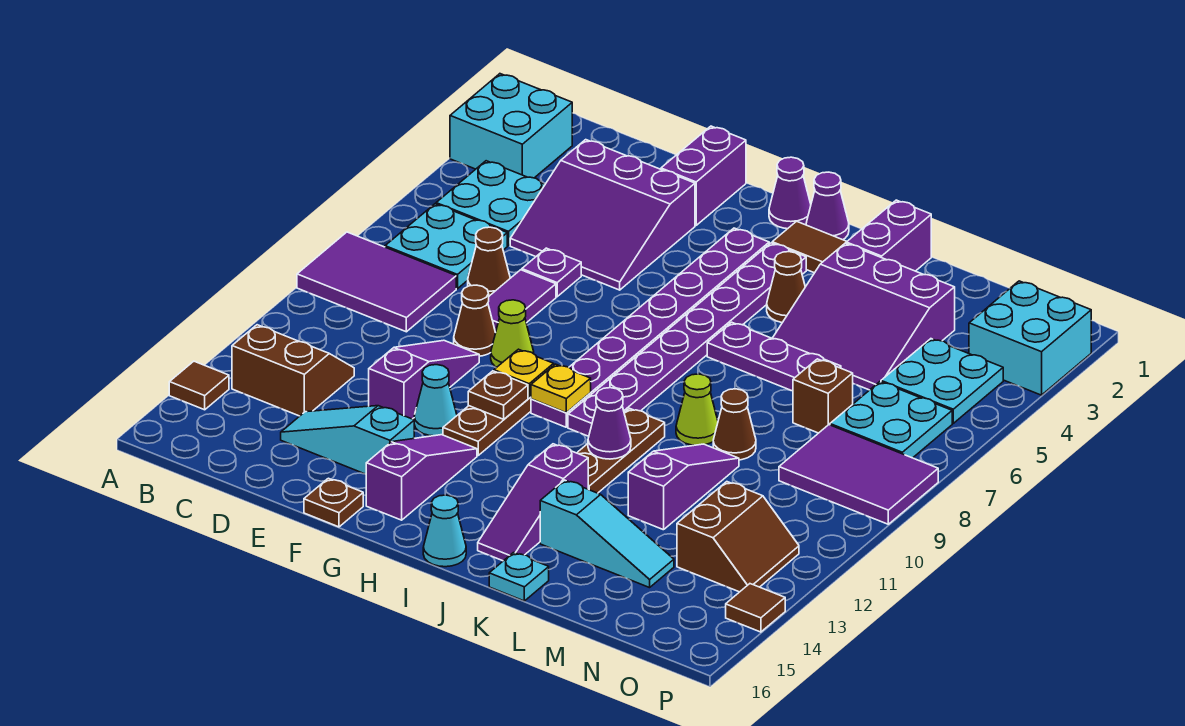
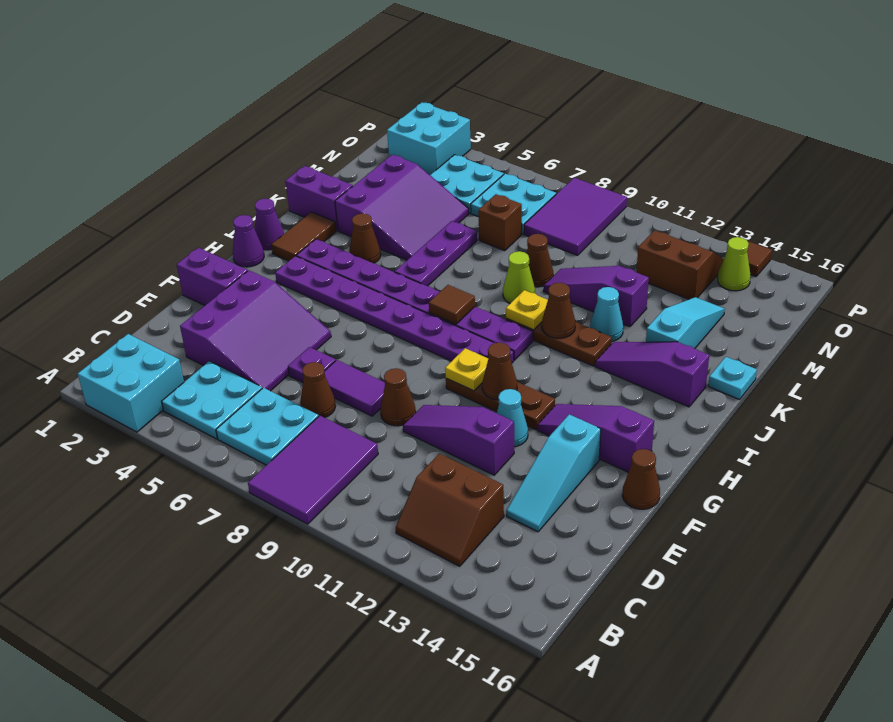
brown tile A14 level 1 -> brown tile I8 level 2
brown slope B12:C13 level 1 top 13 -> brown slope B12:C13 level 1 top C
lime cone F9 level 1 -> lime cone O14 level 1
brown plate F16 level 1 -> brown cone F16 level 1
brown plate G11 level 2 -> brown cone G11 level 2
yellow plate H10 level 2 -> yellow plate J10 level 2
cyan cone I16 level 1 -> cyan cone K12 level 1
purple cone J11 level 2 -> brown cone J11 level 2
purple slope J13:J15 level 1 top 13 -> purple slope J13:J15 level 1 top 15

